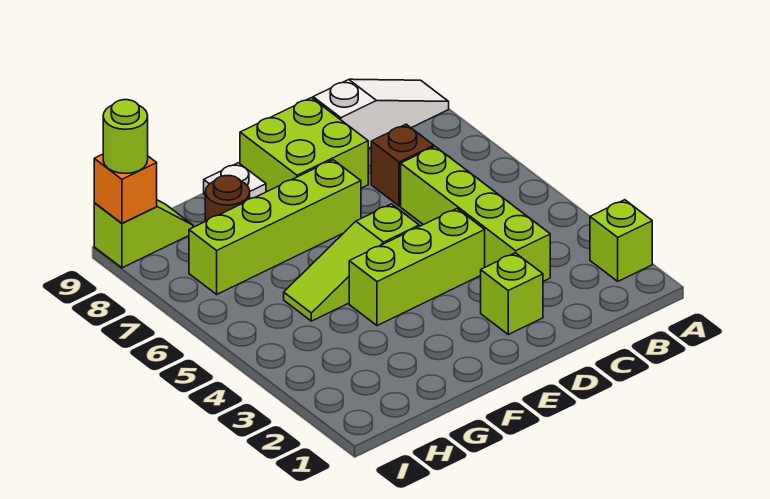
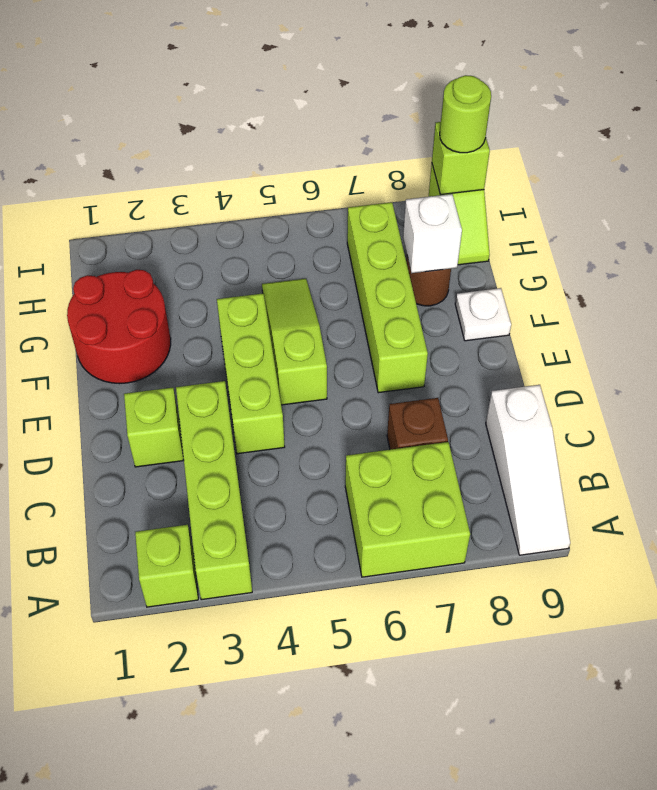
lime brick C3:C6 level 1 -> lime brick A3:D3 level 1
lime brick D8:E9 level 1 -> lime brick A6:B7 level 1
none -> red round brick F1:G2 level 1
none -> white brick G8 level 2
orange brick I9 level 2 -> lime brick I9 level 2

